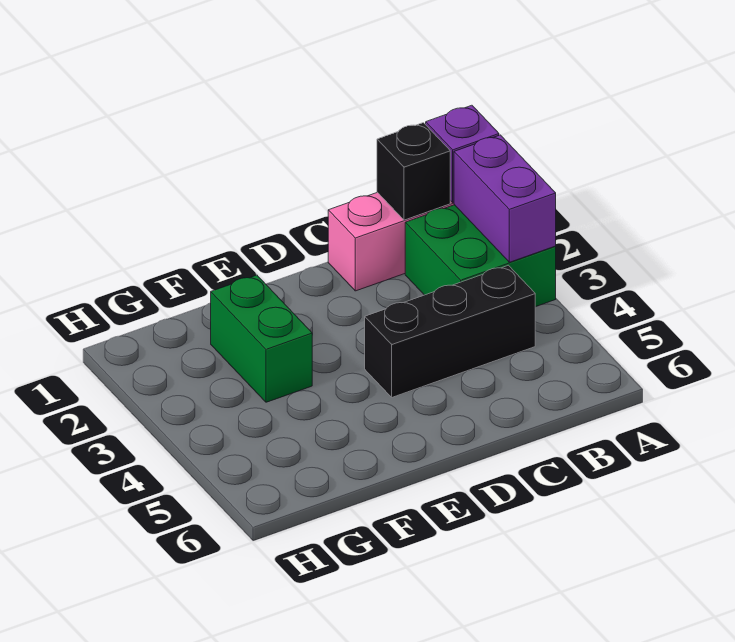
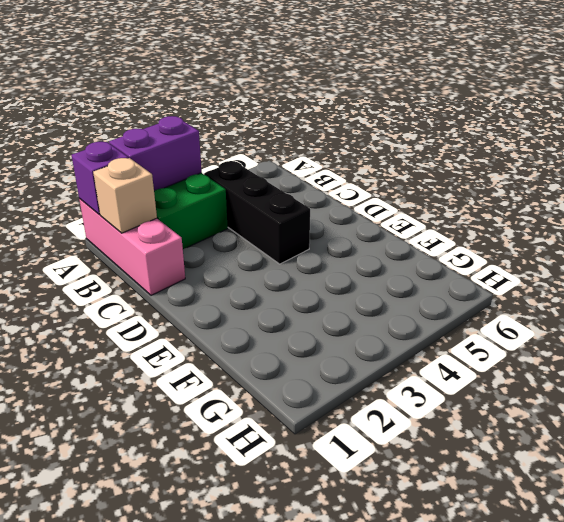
black brick B1 level 2 -> tan brick B1 level 2
green brick F2:F3 level 1 -> none

